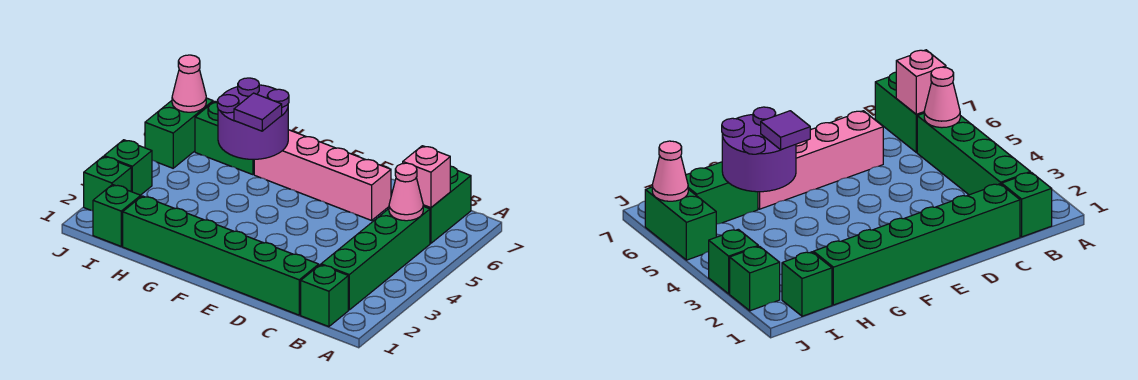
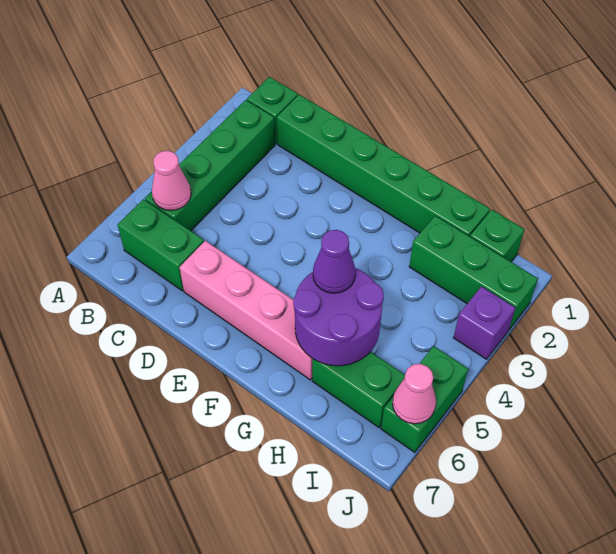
green brick B6:B7 level 1 -> green brick B6:C6 level 1
pink brick B6 level 2 -> none
purple tile G5 level 3 -> purple cone G5 level 3
green brick J2 level 1 -> green brick H2:J2 level 1
green brick J3 level 1 -> purple brick J3 level 1

